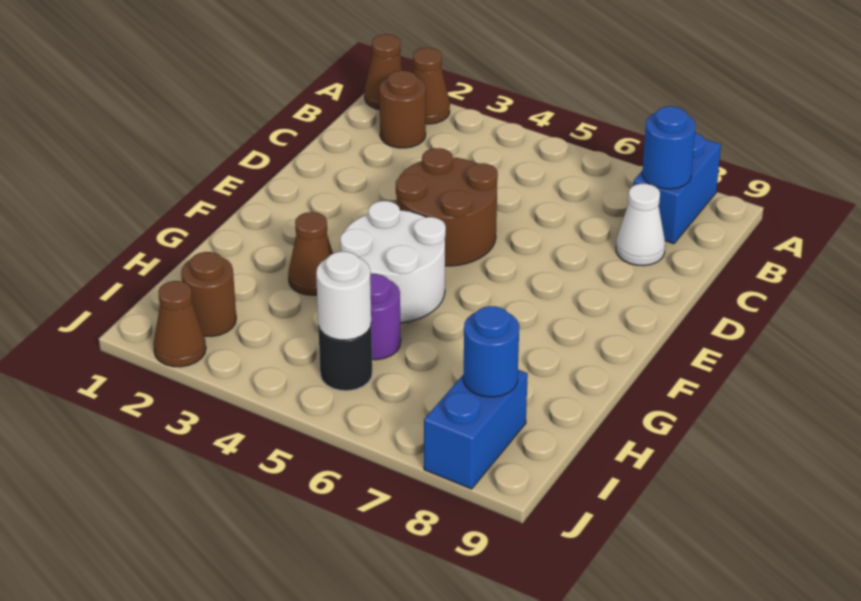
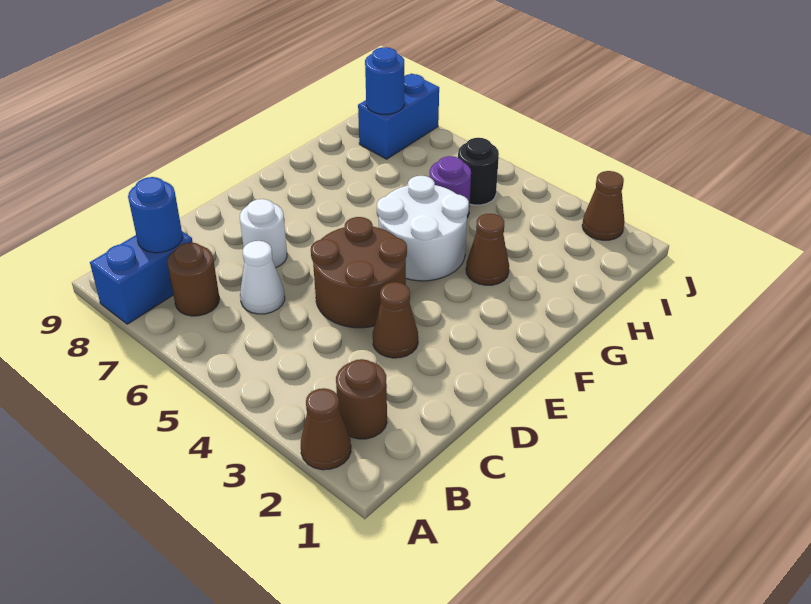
brown cone A1 level 1 -> brown cone D3 level 1
white cone C8 level 1 -> white cone C6 level 1
brown round brick I2 level 1 -> brown round brick B7 level 1
white round brick I5 level 2 -> white round brick D7 level 1

